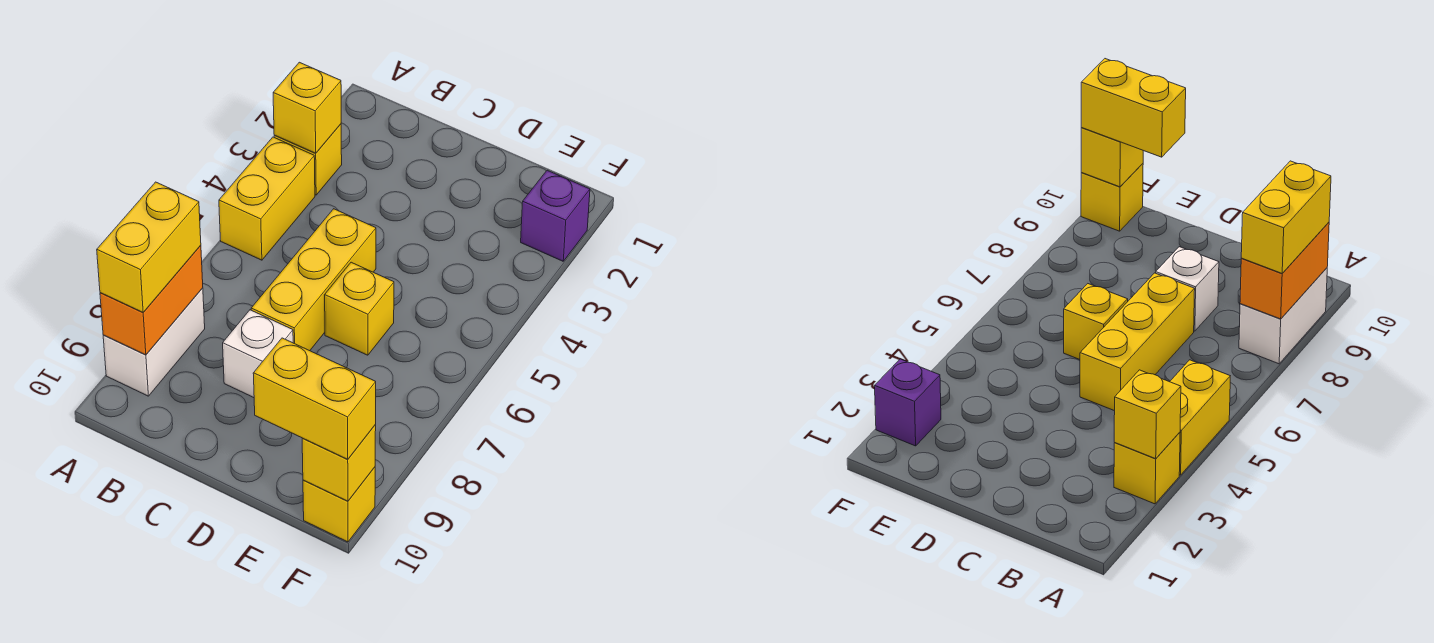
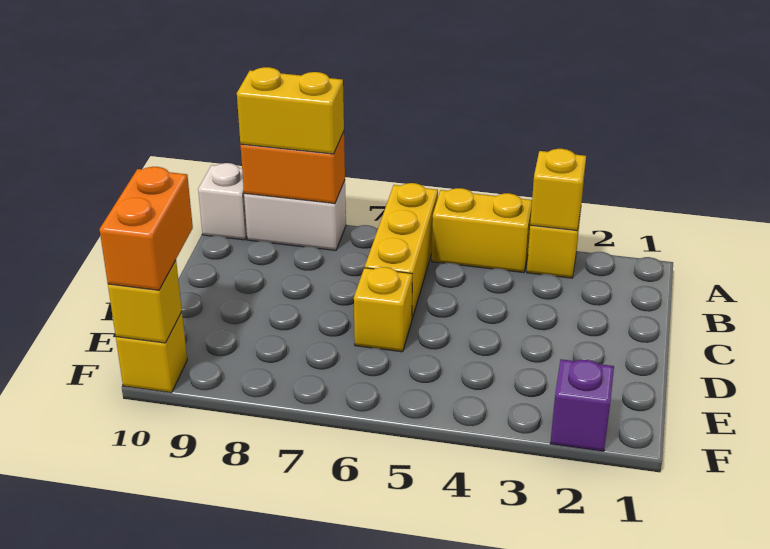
yellow brick C5:C7 level 1 -> yellow brick A6:C6 level 1
white brick C8 level 1 -> white brick A10 level 1
yellow brick E10:F10 level 3 -> orange brick E10:F10 level 3

